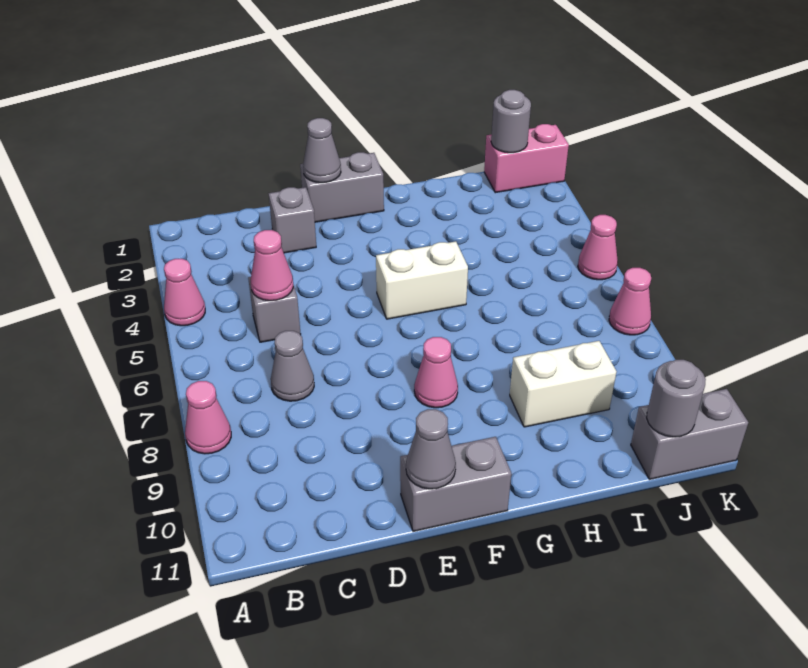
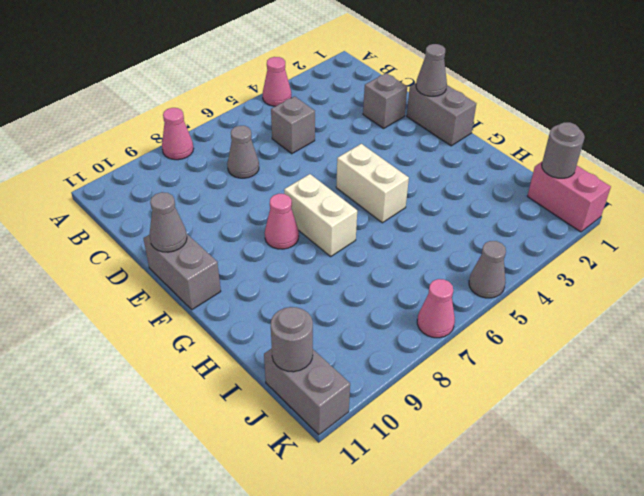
pink cone C5 level 2 -> none
white brick H9:I9 level 1 -> white brick F7:G7 level 1
pink cone K5 level 1 -> grey cone K5 level 1

